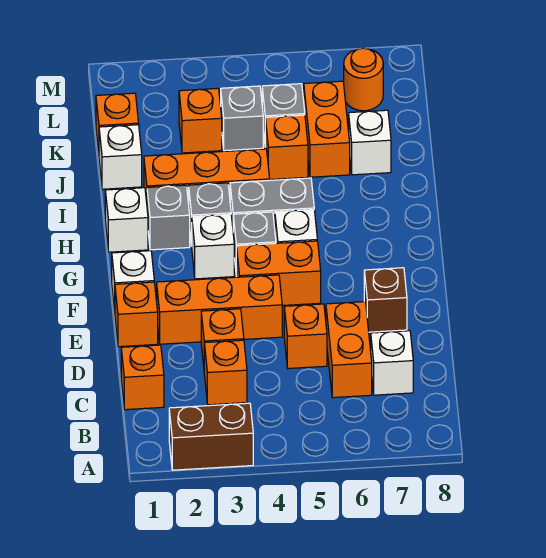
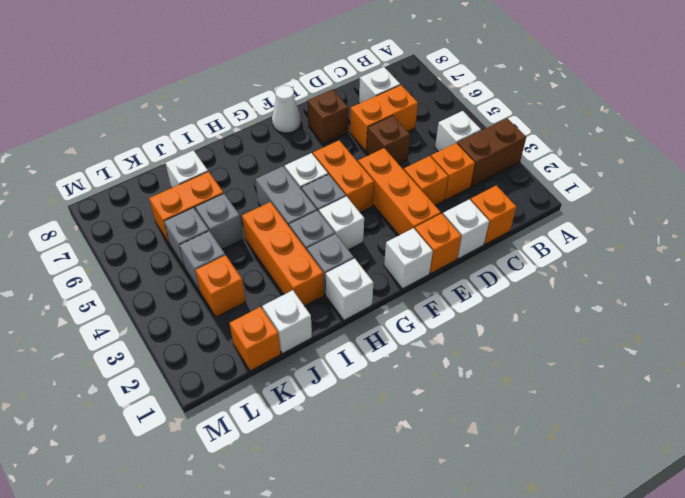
brown brick A2:A3 level 1 -> brown brick A3:B3 level 1
none -> white brick B4 level 1
none -> white brick D1 level 1
orange brick D5 level 1 -> brown brick D5 level 1
none -> white cone F8 level 1
orange brick J5 level 1 -> grey brick J5 level 1
orange round brick L7 level 1 -> none

